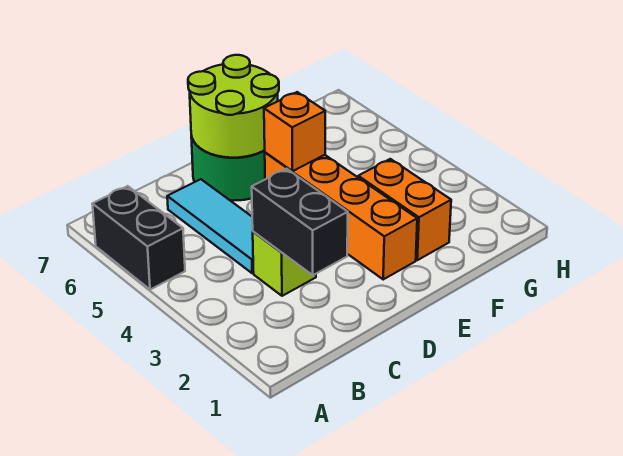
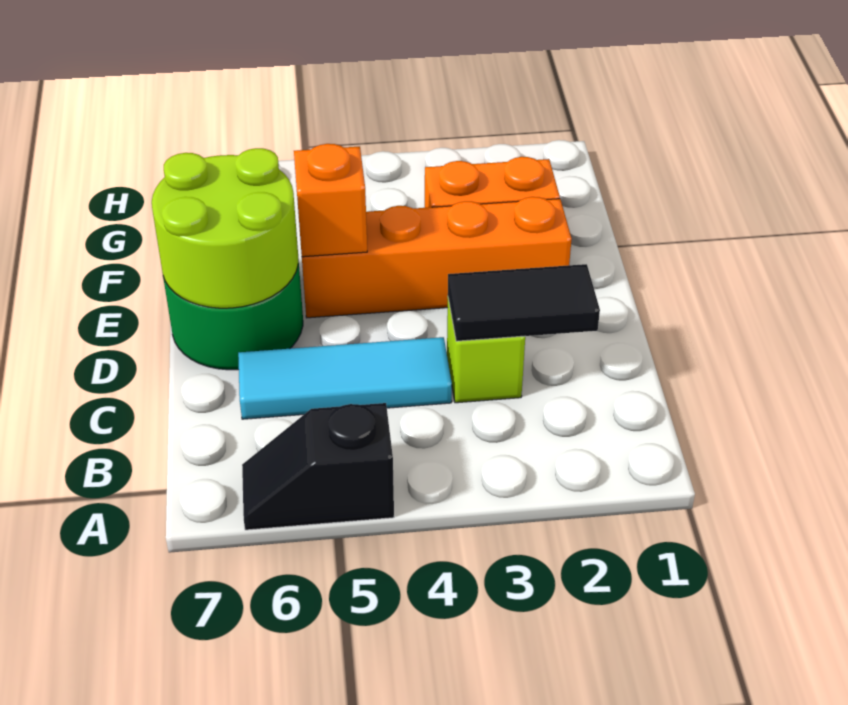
black brick A5:A6 level 1 -> black slope A5:A6 level 1 top 5
black brick C2:C3 level 2 -> black tile C2:C3 level 2

